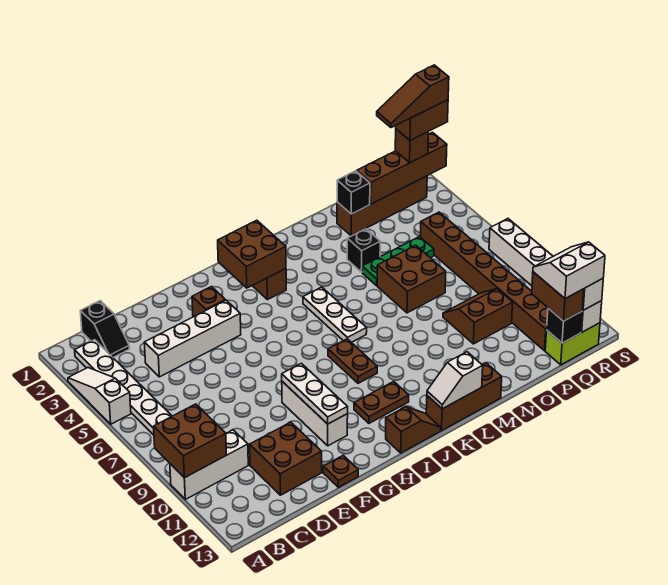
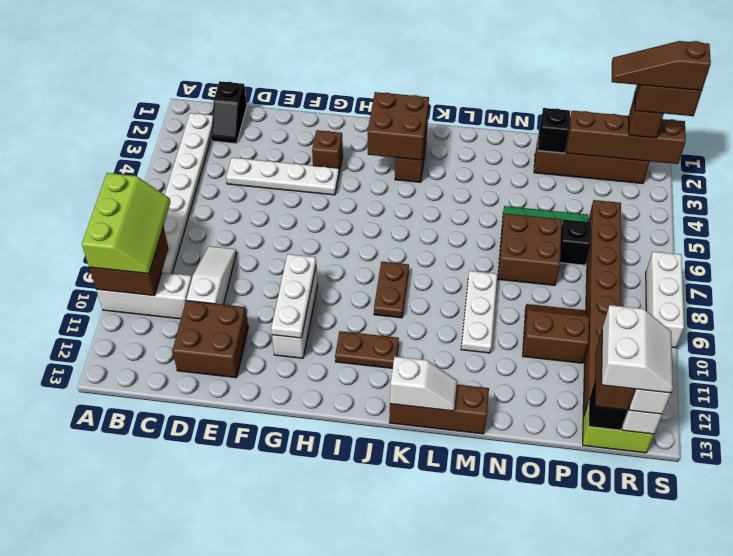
white slope A3:A5 level 1 top 5 -> white slope D8:D10 level 1 top 10
none -> lime slope A8:B10 level 3 top A
white brick D4:G4 level 1 -> white plate D4:G4 level 1
brown plate F13 level 1 -> none
brown slope I13:J13 level 1 top I -> none
white plate K5:K7 level 1 -> white plate M8:M10 level 1
white slope K13:L13 level 2 top L -> white slope K13:L13 level 2 top K
black brick N4 level 1 -> black brick P6 level 1
white slope Q12:R13 level 4 top 13 -> white slope Q12:R13 level 4 top Q

